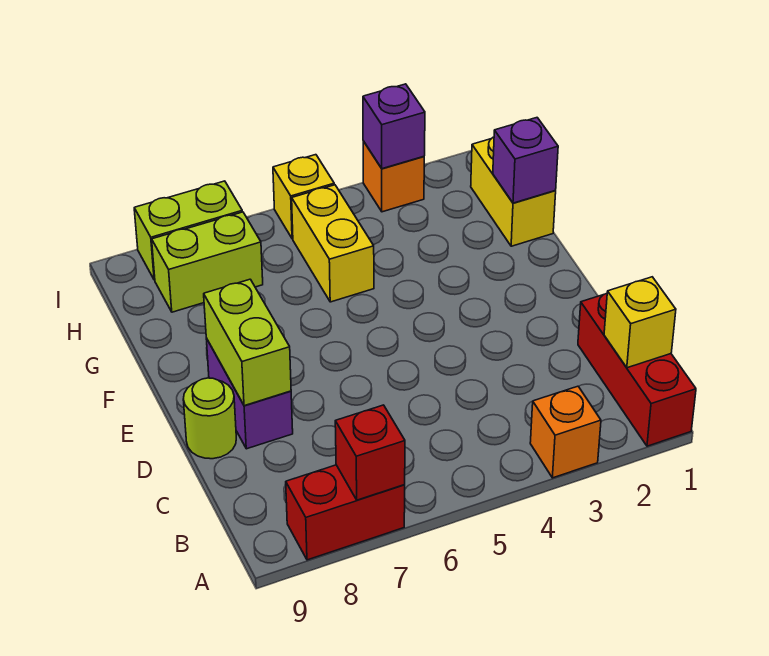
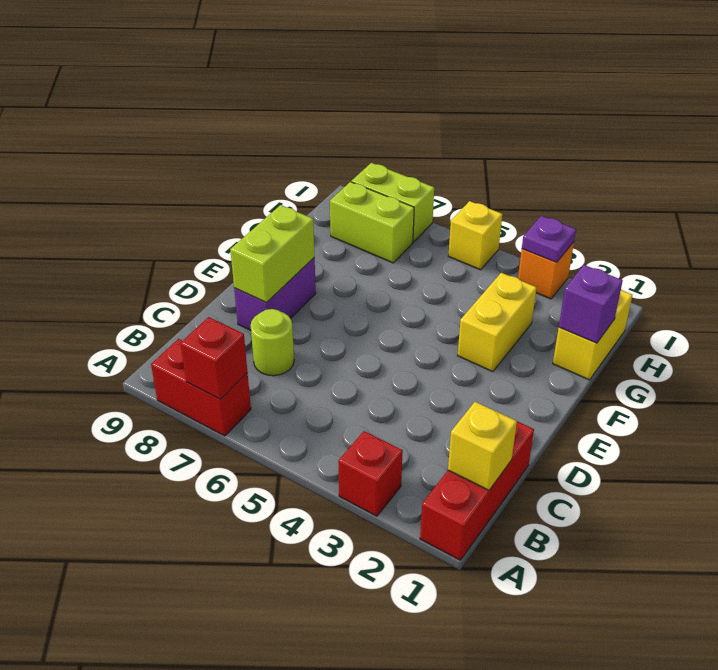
orange brick A3 level 1 -> red brick A3 level 1
lime round brick D9 level 1 -> lime round brick C7 level 1
yellow brick G5:H5 level 1 -> yellow brick F3:G3 level 1
purple brick I3 level 2 -> purple plate I3 level 2

